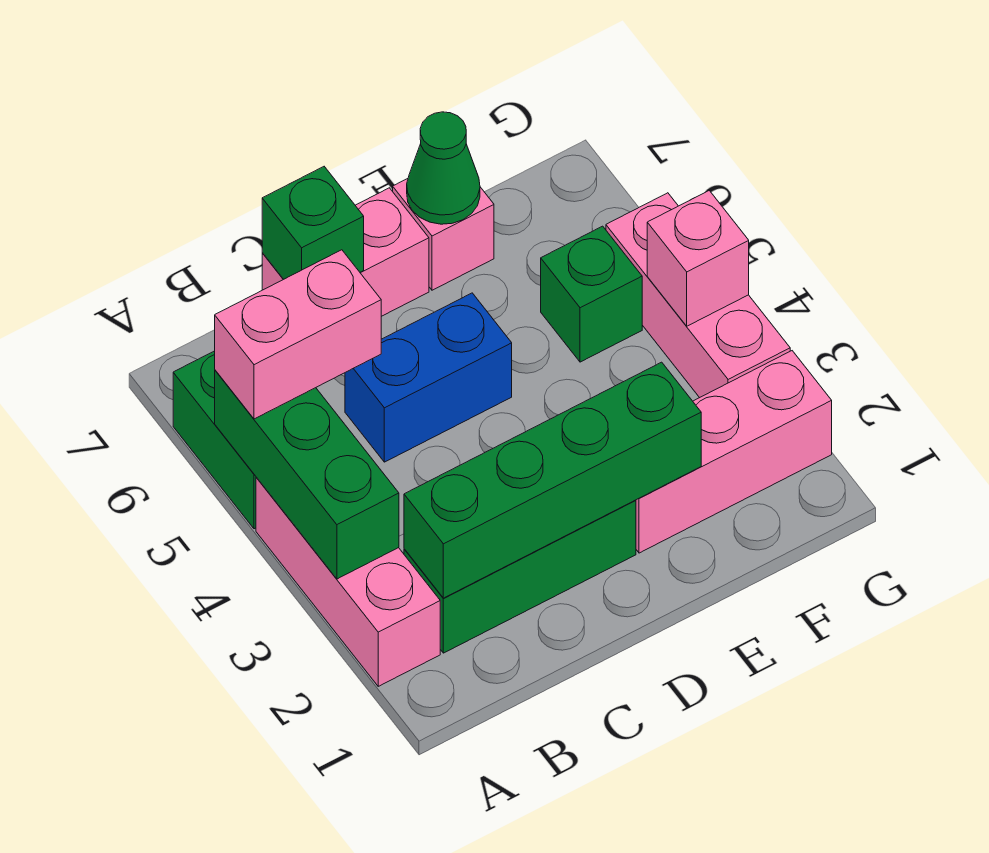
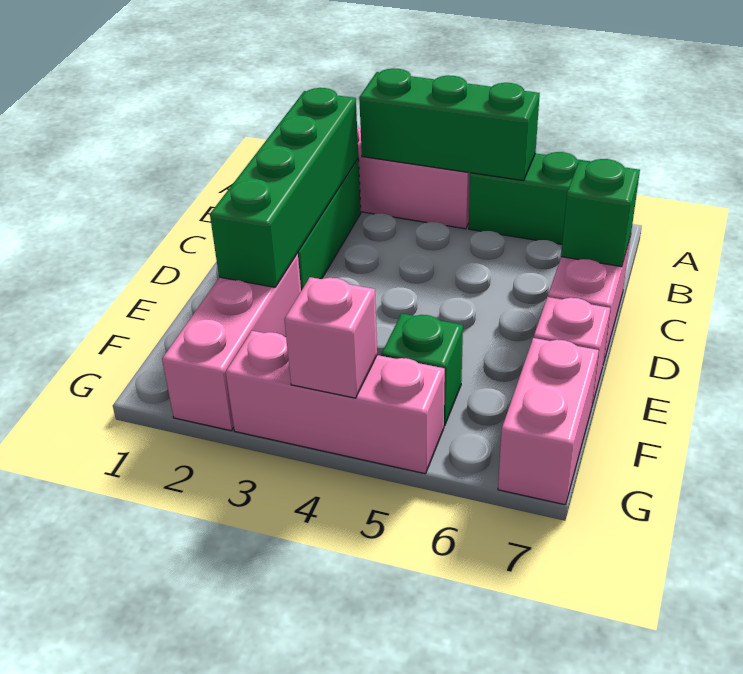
pink brick A5:B5 level 3 -> pink brick F7:G7 level 1
blue brick C5:D5 level 1 -> none
green cone E7 level 2 -> none

